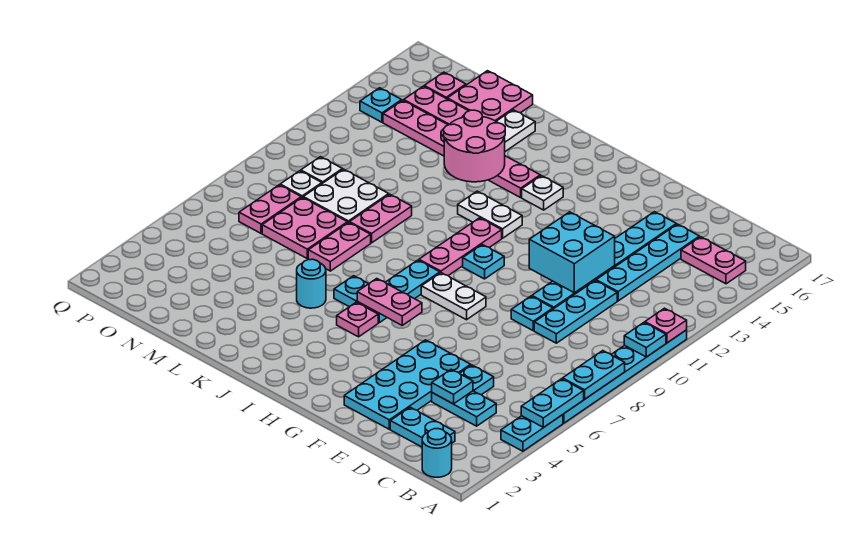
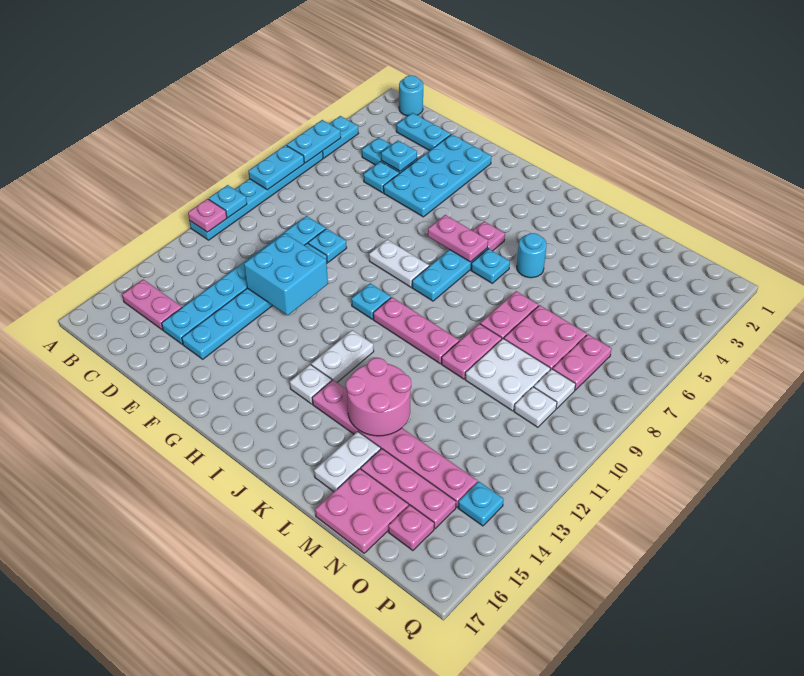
pink plate I9:I11 level 1 -> pink plate I10:K10 level 1
white plate I12:J12 level 1 -> white plate I12:I13 level 1

